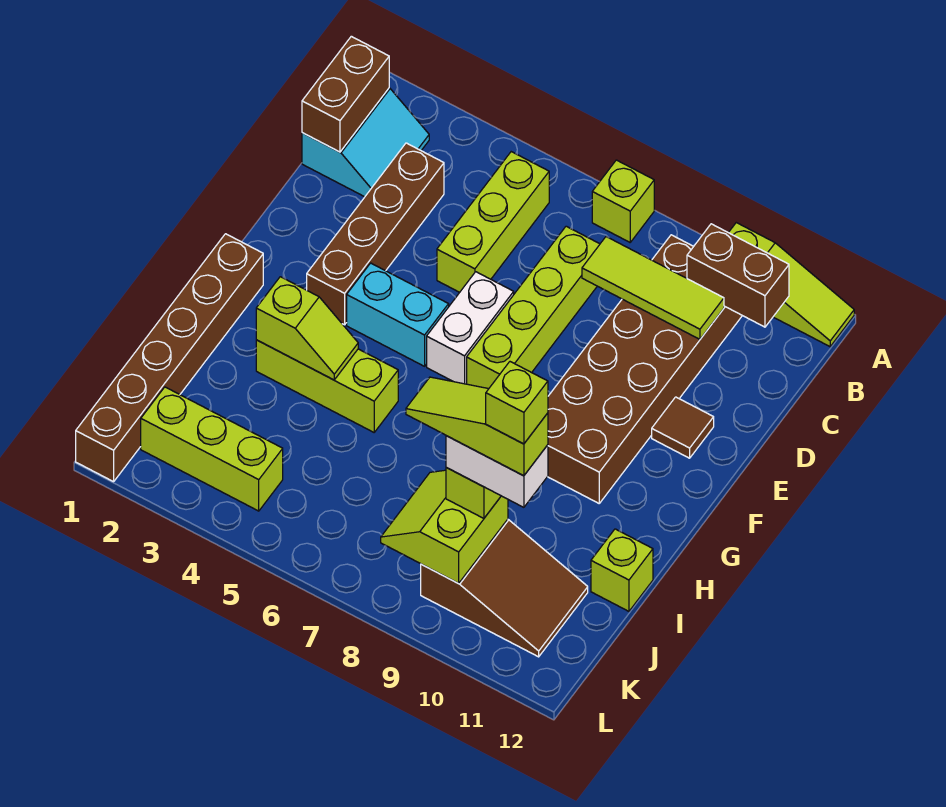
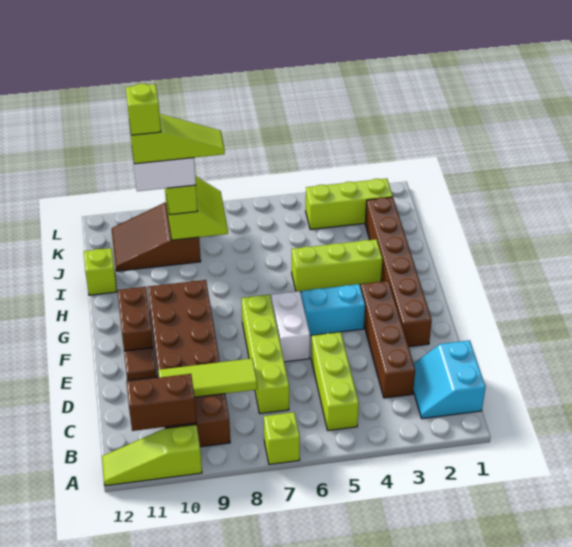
brown brick B1:C1 level 2 -> brown brick F11:G11 level 1
brown brick G1:L1 level 1 -> brown brick E2:J2 level 1
lime slope H3:H4 level 2 top 3 -> none

